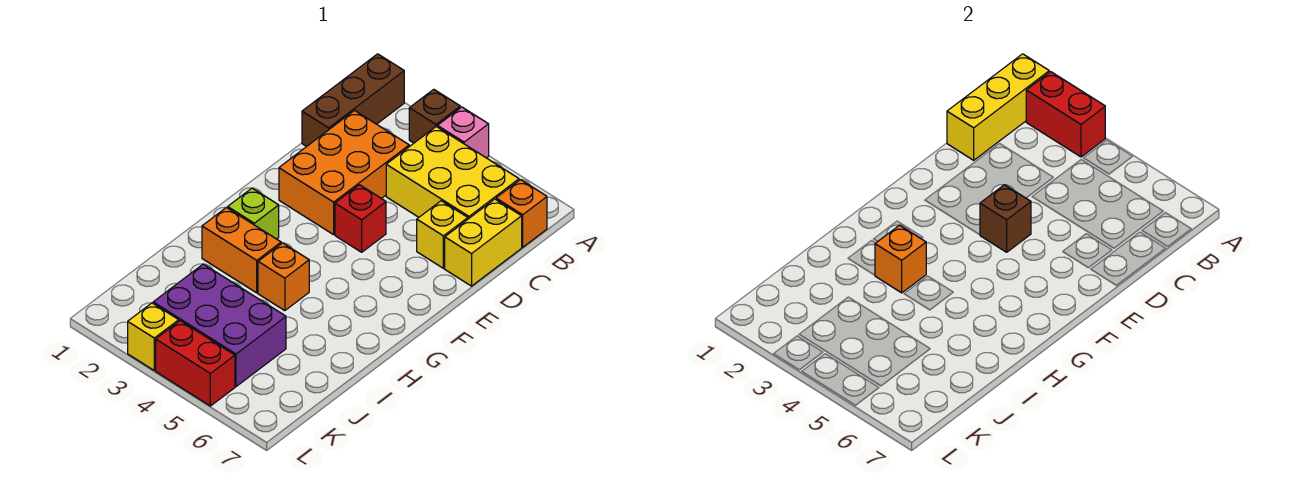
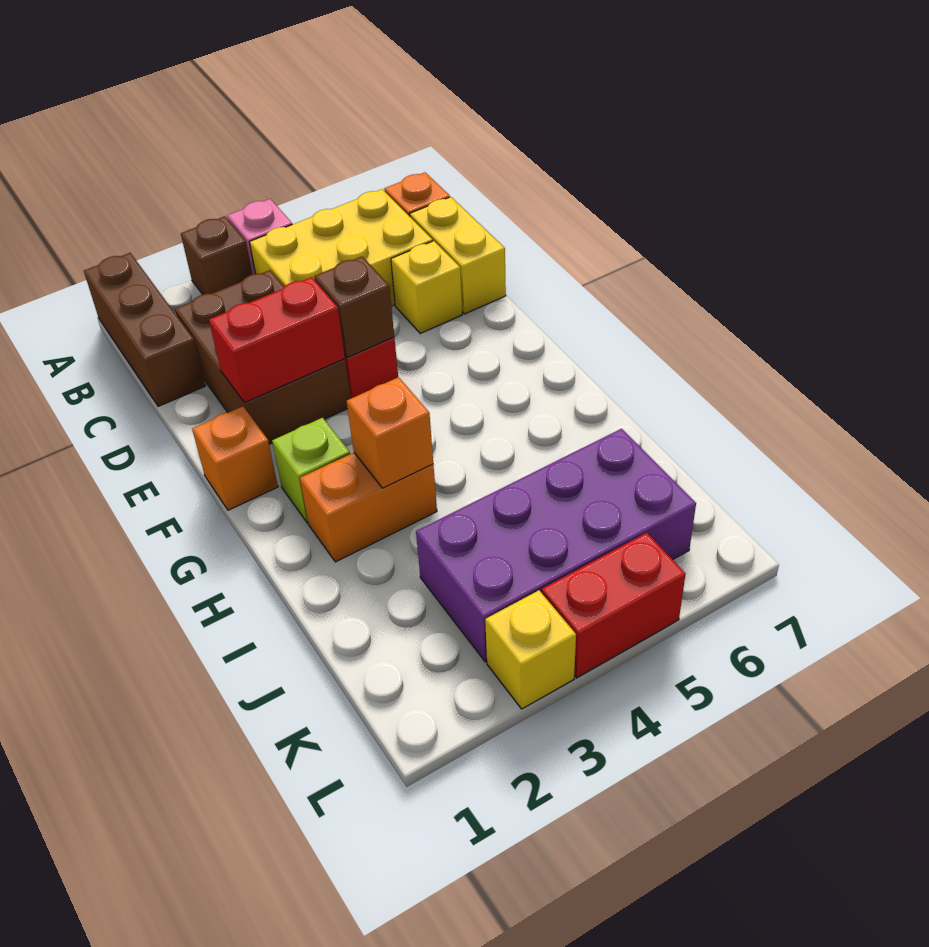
yellow brick A1:C1 level 2 -> none
red brick A2:A3 level 2 -> red brick E2:E3 level 2
orange brick C2:E3 level 1 -> brown brick C2:E3 level 1
orange brick H4 level 1 -> orange brick F1 level 1
purple brick J3:K5 level 1 -> purple brick J3:K6 level 1

